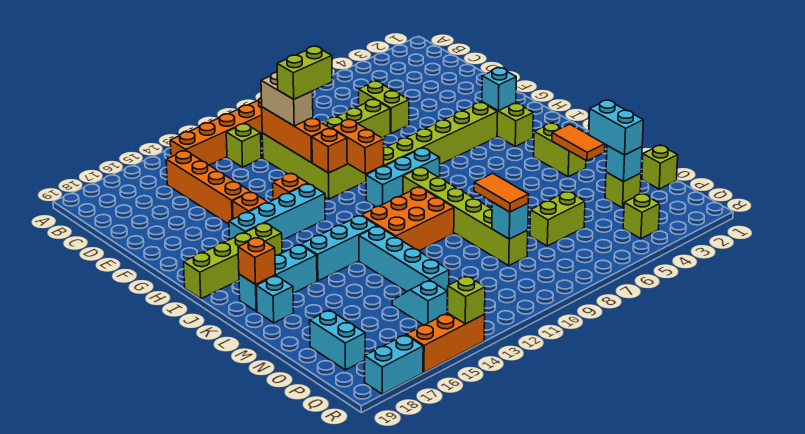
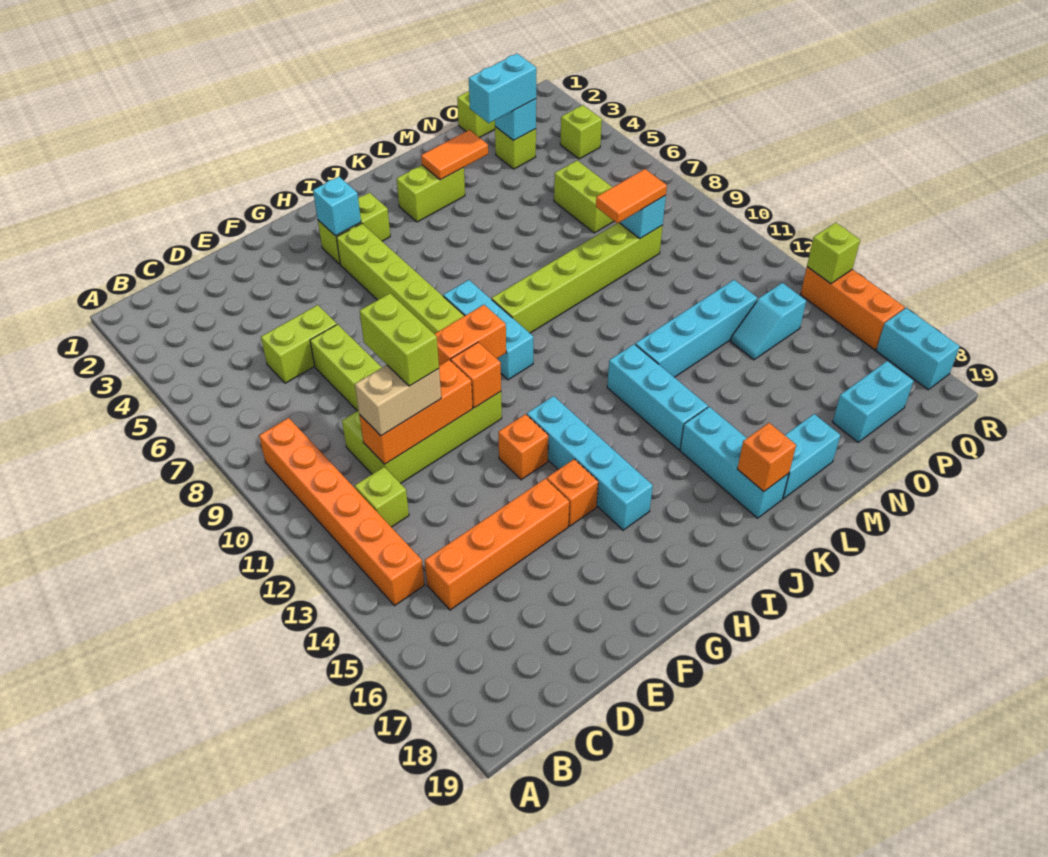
lime brick I16:I19 level 1 -> none
orange brick K10:L12 level 1 -> none
cyan brick L18 level 1 -> cyan brick L18:M18 level 1

